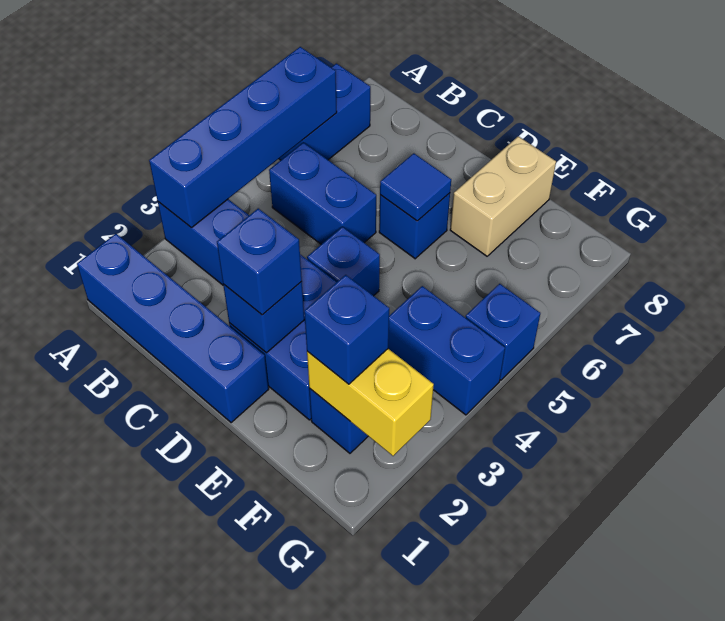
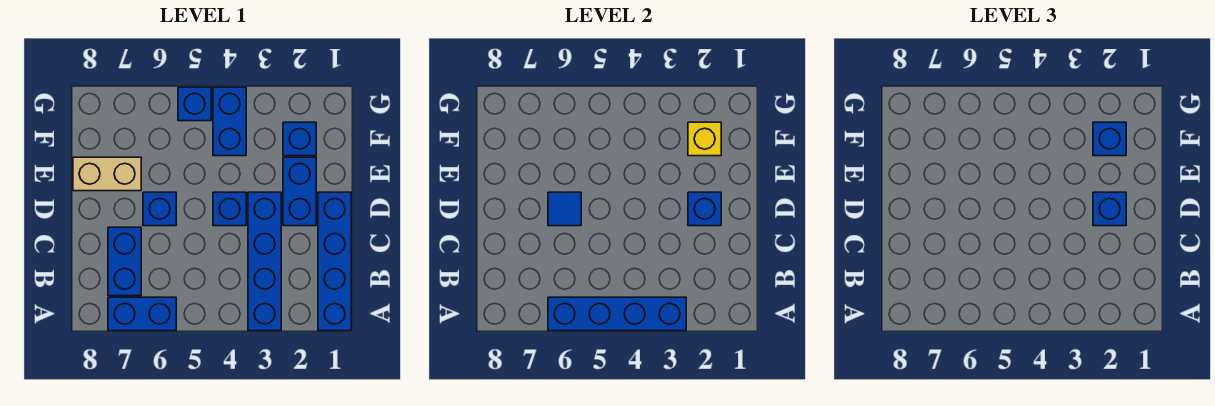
blue brick B5:C5 level 1 -> blue brick B7:C7 level 1
yellow brick F2:G2 level 2 -> yellow brick F2 level 2

